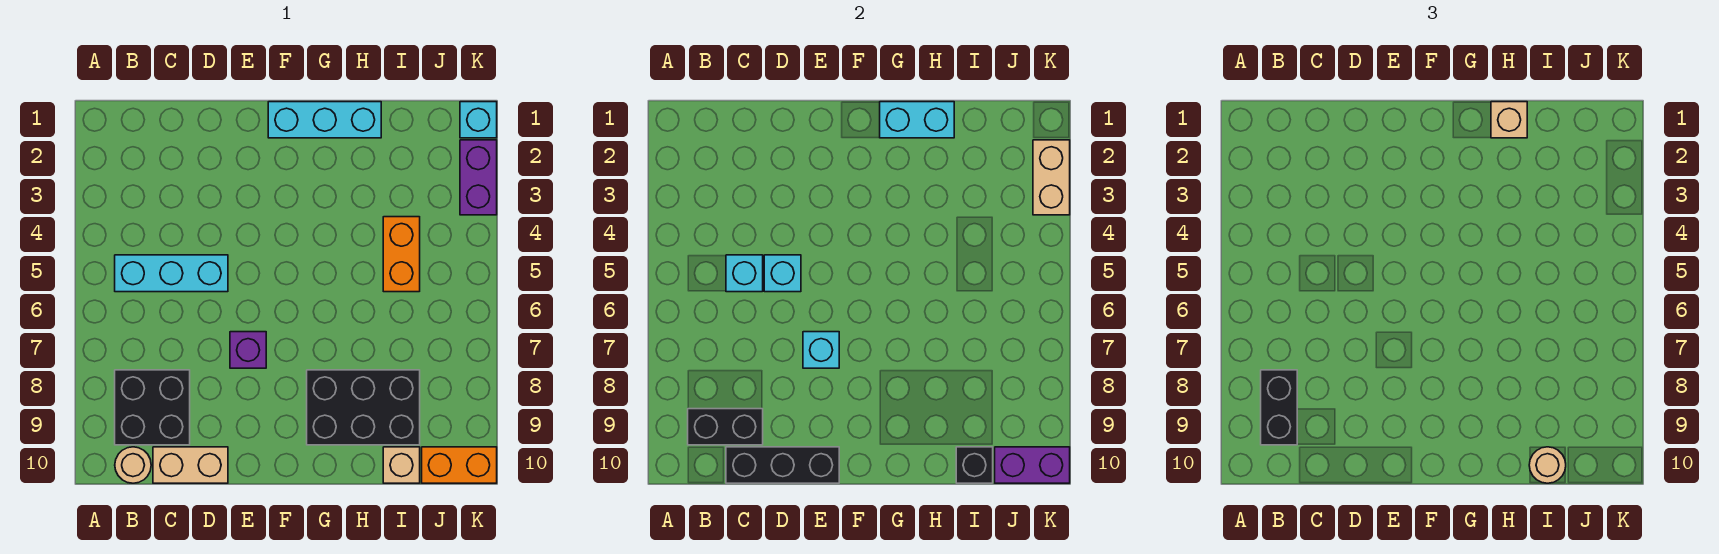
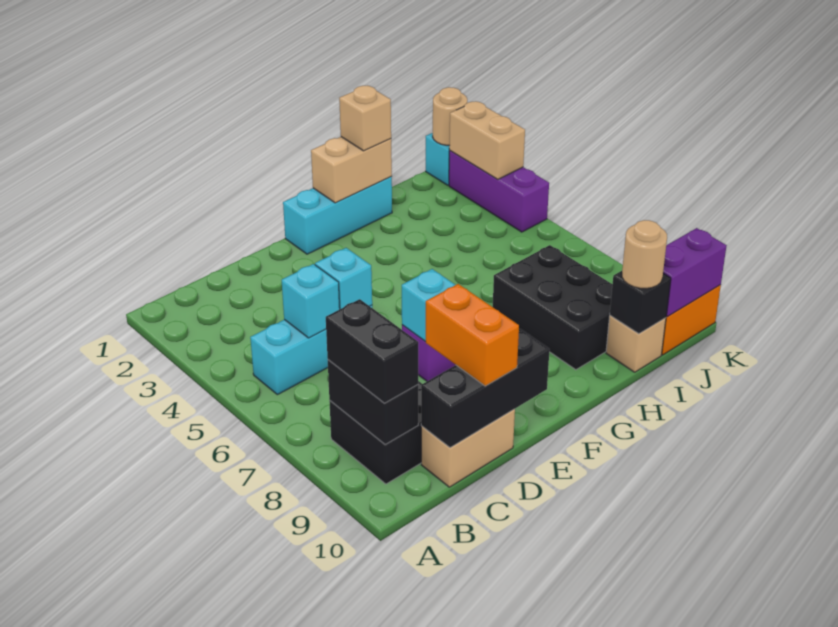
black brick B9:C9 level 2 -> black brick B8:B9 level 2
tan round brick B10 level 1 -> tan round brick K1 level 2
cyan brick G1:H1 level 2 -> tan brick G1:H1 level 2
black brick G8:I9 level 1 -> black brick H7:I9 level 1
orange brick I4:I5 level 1 -> orange brick D9:D10 level 3
purple brick K2:K3 level 1 -> purple brick K2:K4 level 1

